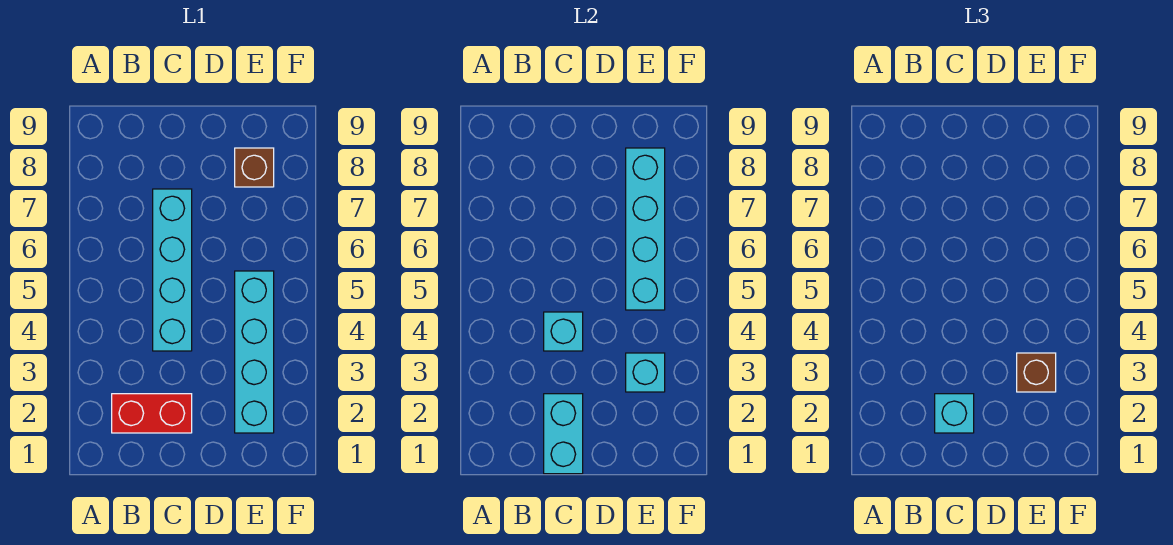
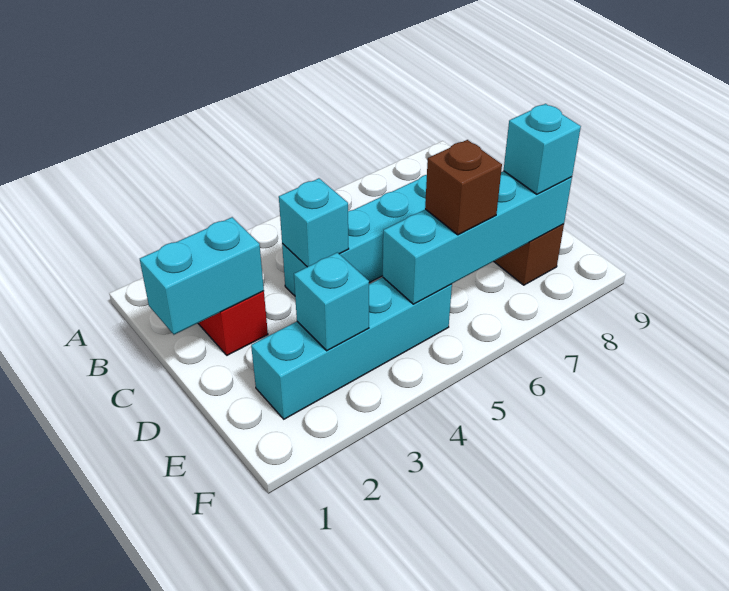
cyan brick C2 level 3 -> cyan brick E8 level 3
brown brick E3 level 3 -> brown brick E6 level 3

